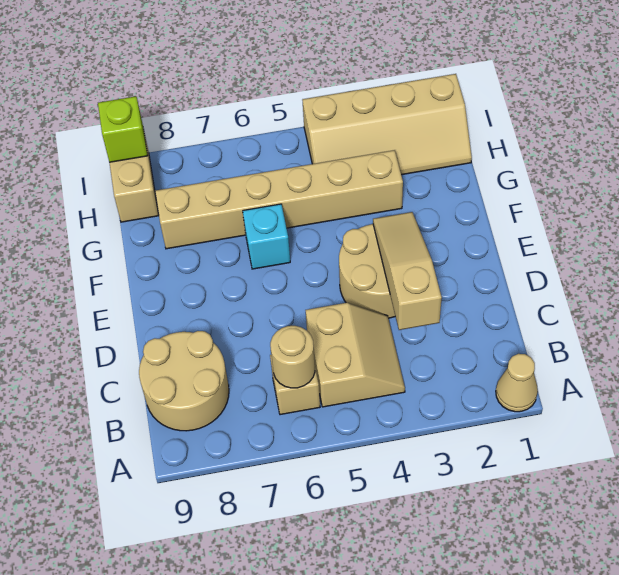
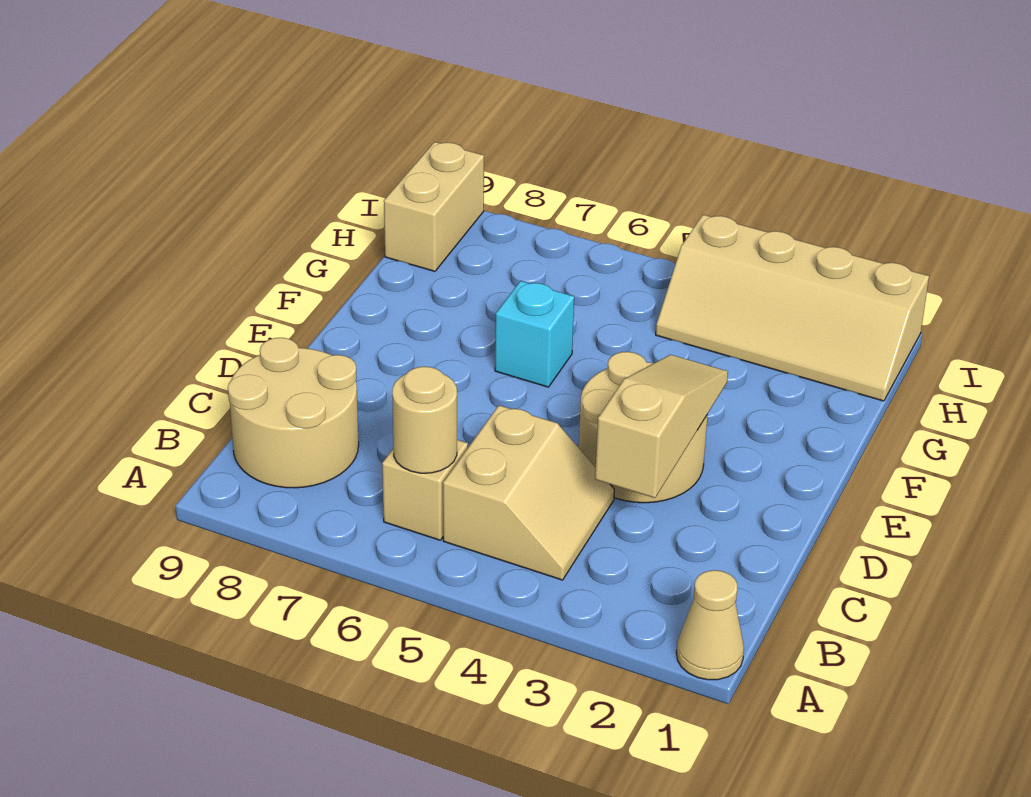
tan brick G3:G8 level 1 -> none
lime brick I9 level 2 -> none

